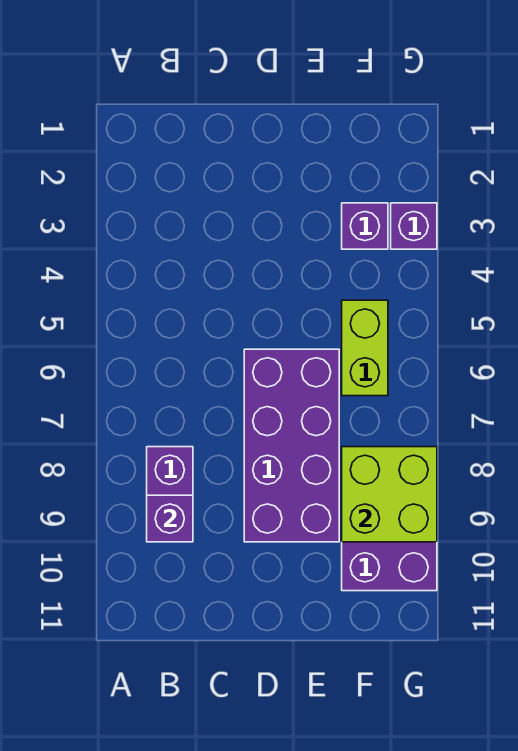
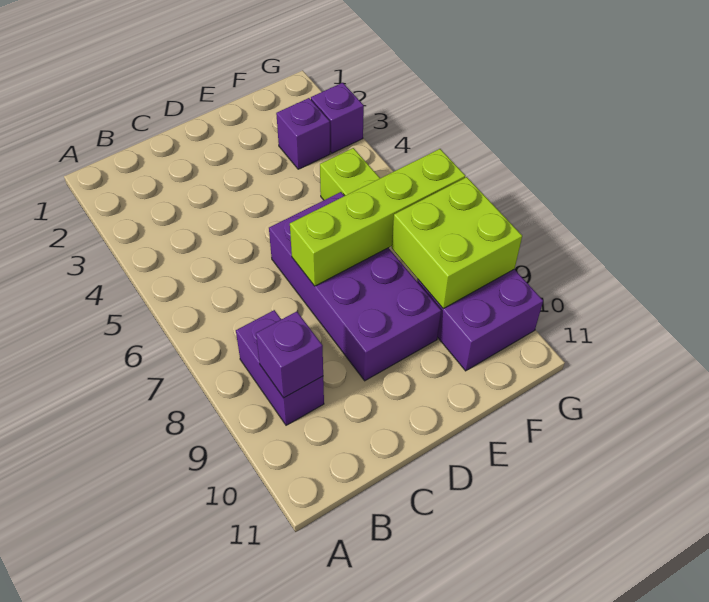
none -> lime brick D7:G7 level 2

